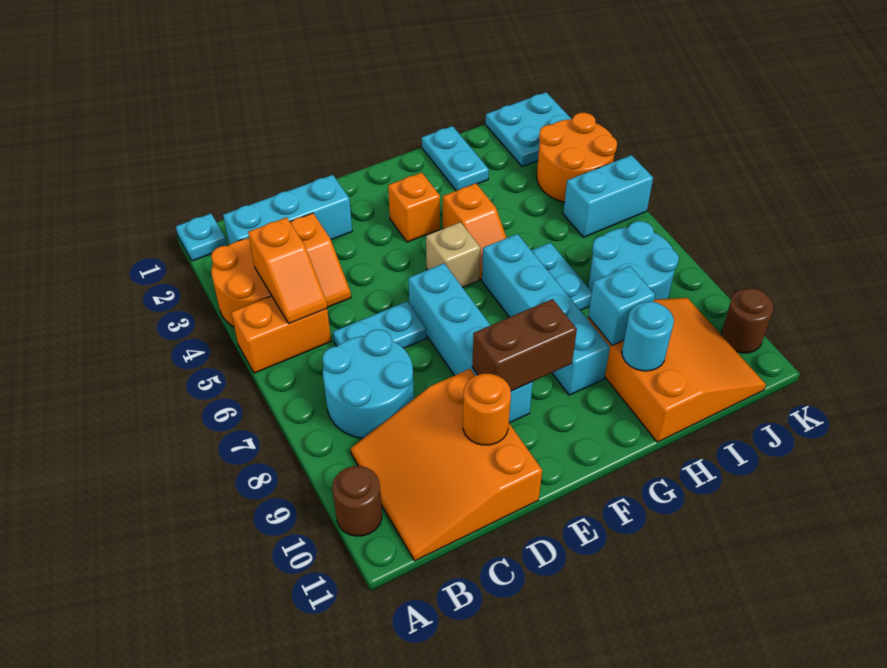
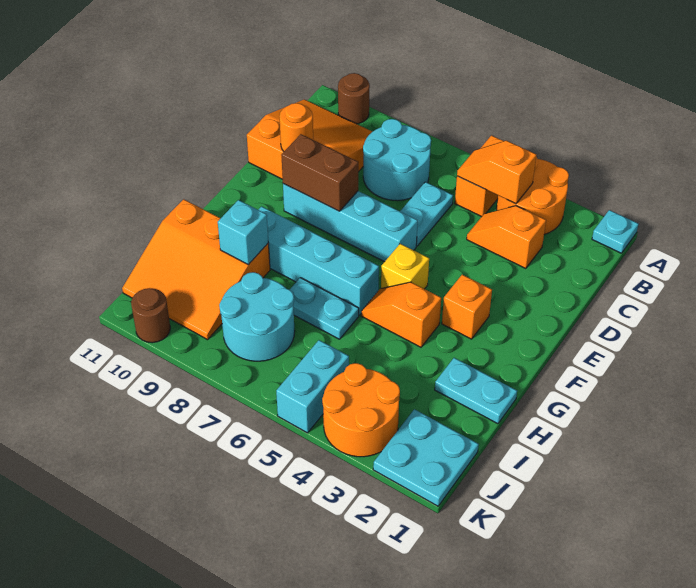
cyan brick B2:D2 level 1 -> none
brown brick E9:F9 level 2 -> brown brick E8:E9 level 2
tan brick F5 level 1 -> yellow brick F5 level 1
cyan round brick H10 level 2 -> none

